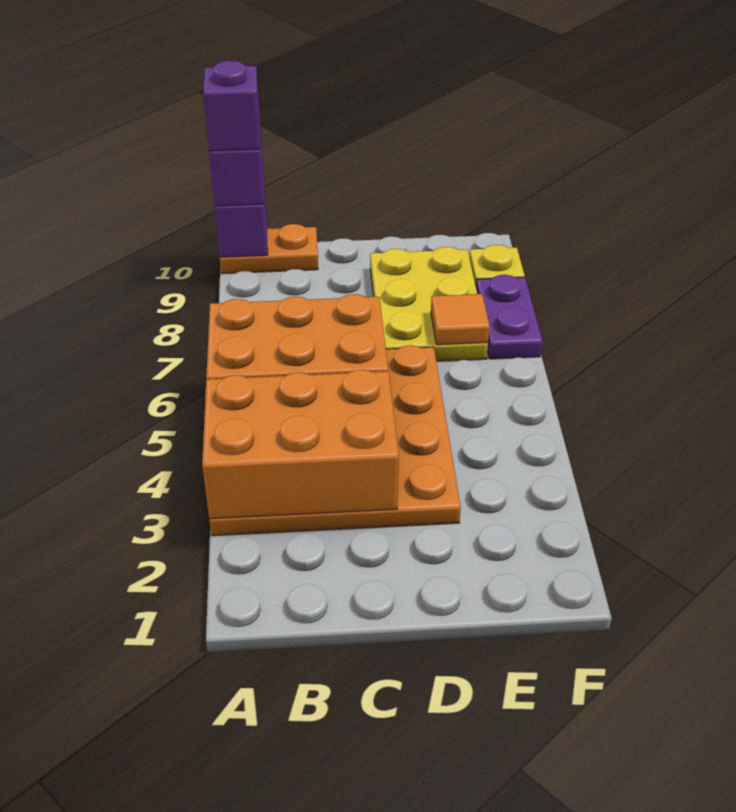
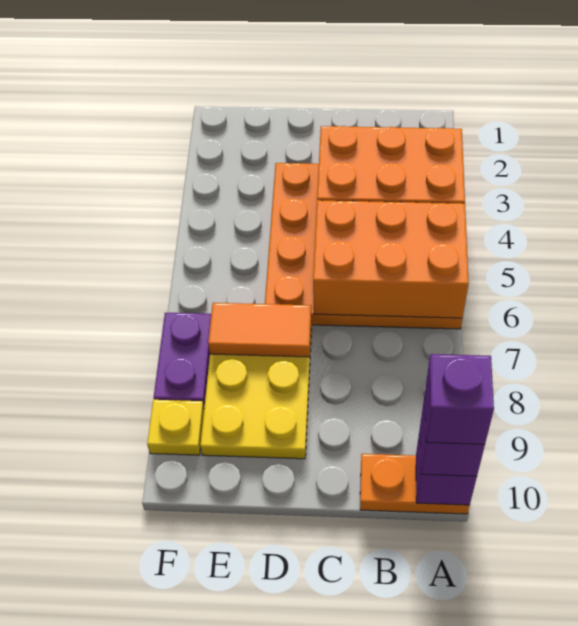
orange tile E7 level 2 -> orange tile D7:E7 level 2

